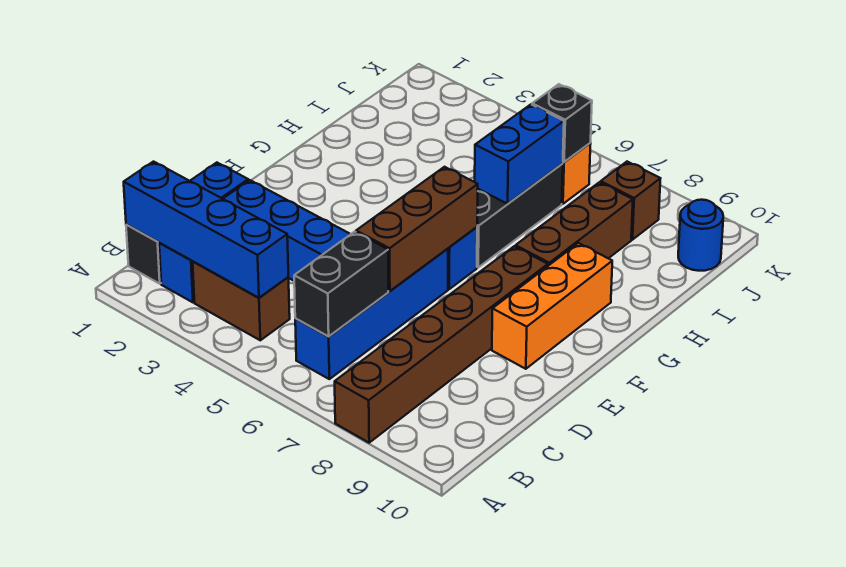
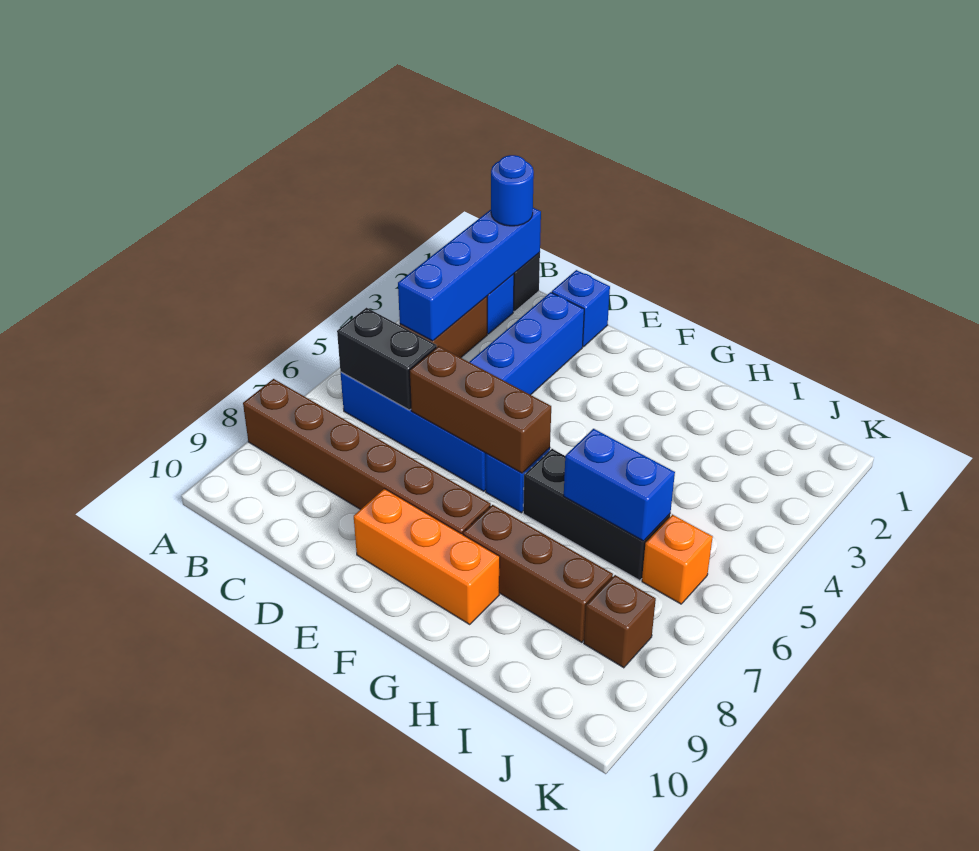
black brick J6 level 2 -> none
blue round brick J10 level 1 -> blue round brick B1 level 3

